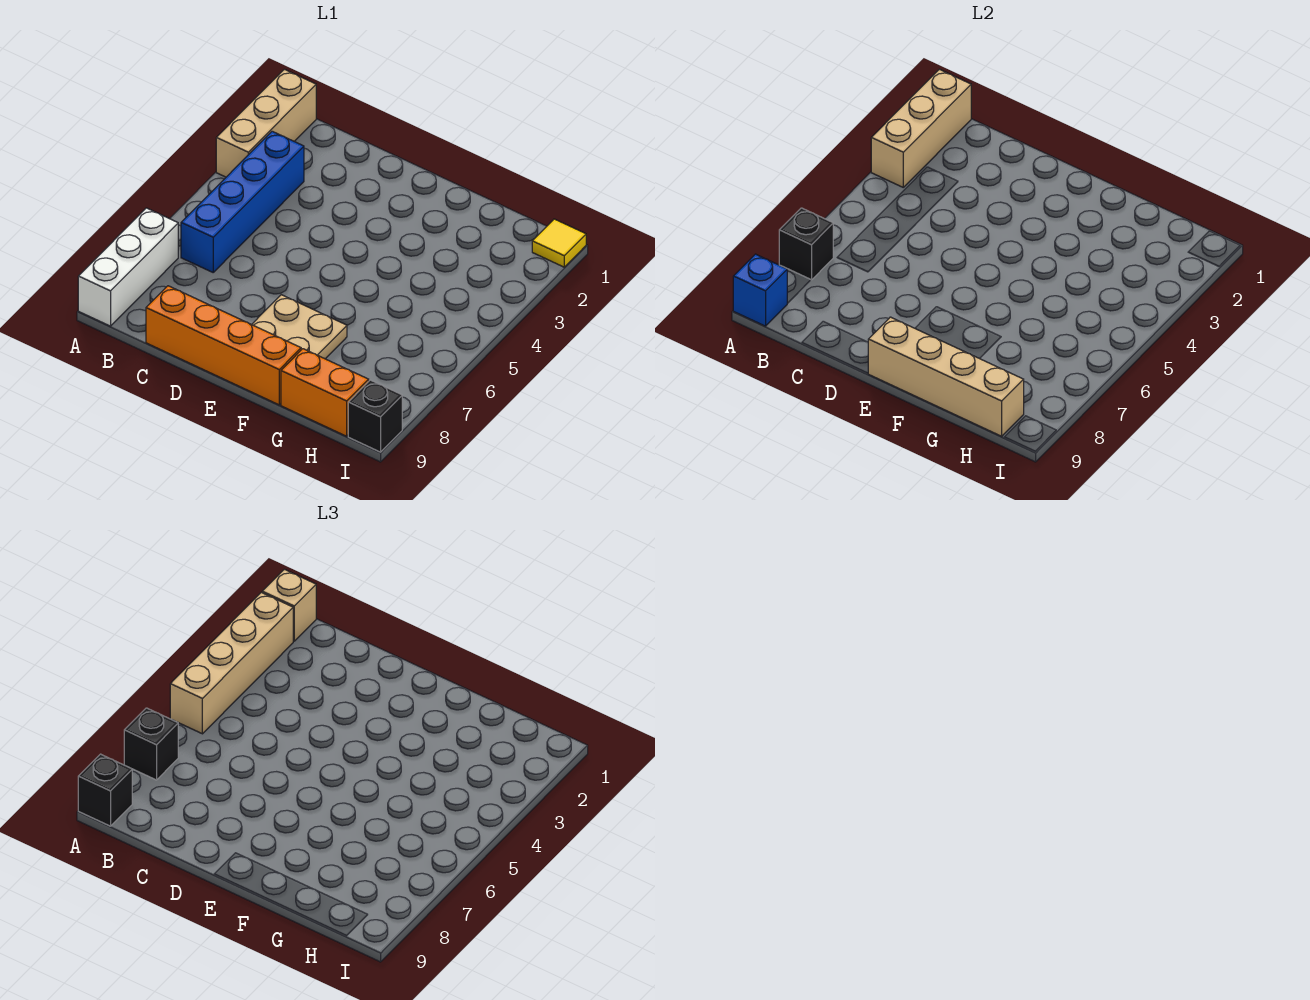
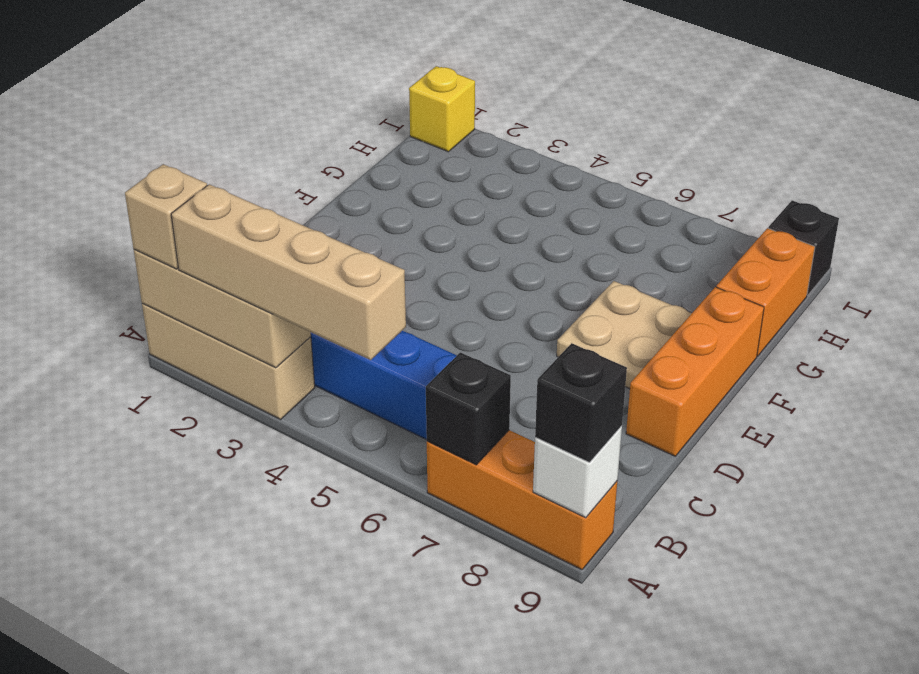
white brick A7:A9 level 1 -> orange brick A7:A9 level 1
black brick A7 level 3 -> none
blue brick A9 level 2 -> white brick A9 level 2
orange brick C9:F9 level 1 -> orange brick D9:F9 level 1
tan brick E9:H9 level 2 -> none
yellow tile I1 level 1 -> yellow brick I1 level 1

